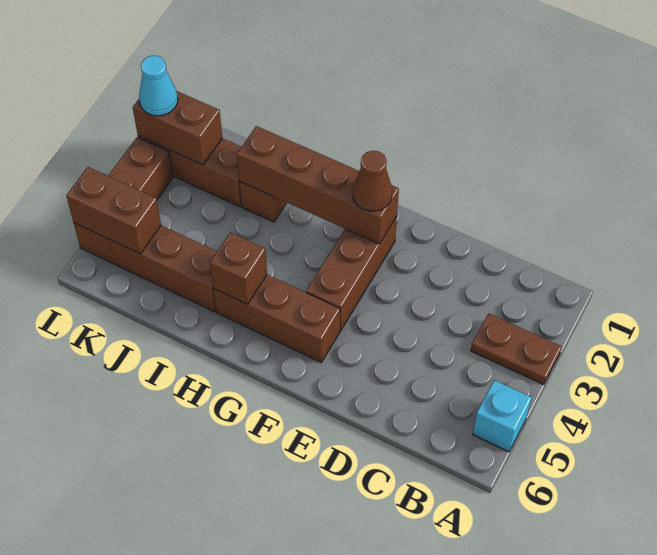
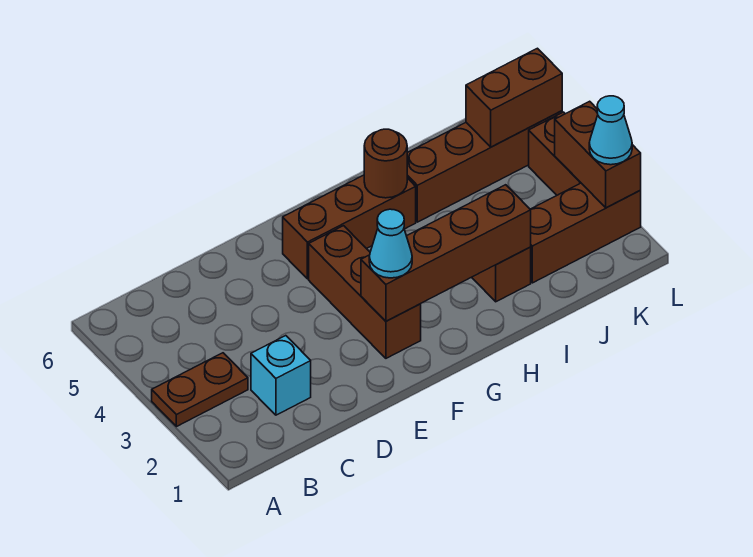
cyan brick A5 level 1 -> cyan brick C2 level 1
brown cone F2 level 3 -> cyan cone F2 level 3
brown brick H5 level 2 -> brown round brick H5 level 2
brown brick K2:L2 level 2 -> brown brick L2:L3 level 2

